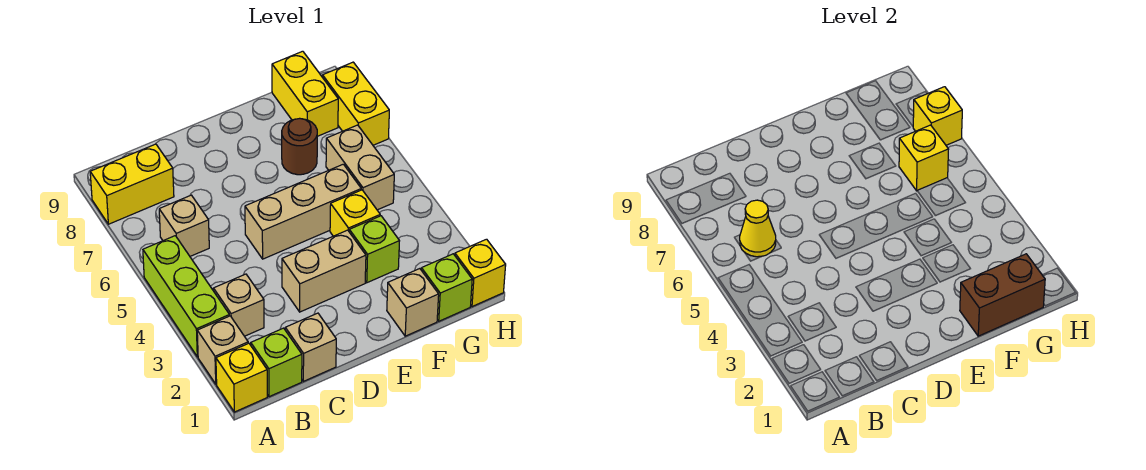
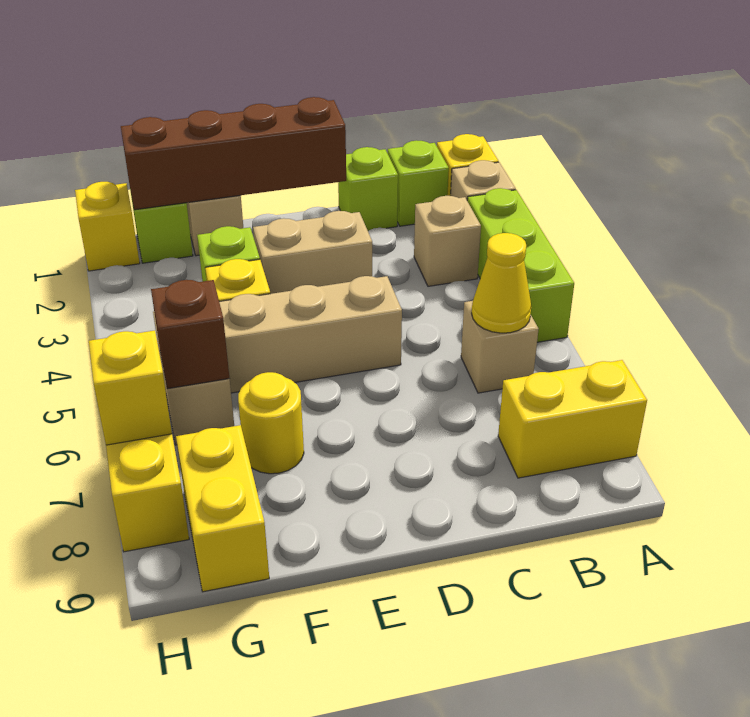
tan brick C1 level 1 -> lime brick C1 level 1
brown brick F1:G1 level 2 -> brown brick D1:G1 level 2
brown round brick F7 level 1 -> yellow round brick F7 level 1
yellow brick G6 level 2 -> brown brick G6 level 2

